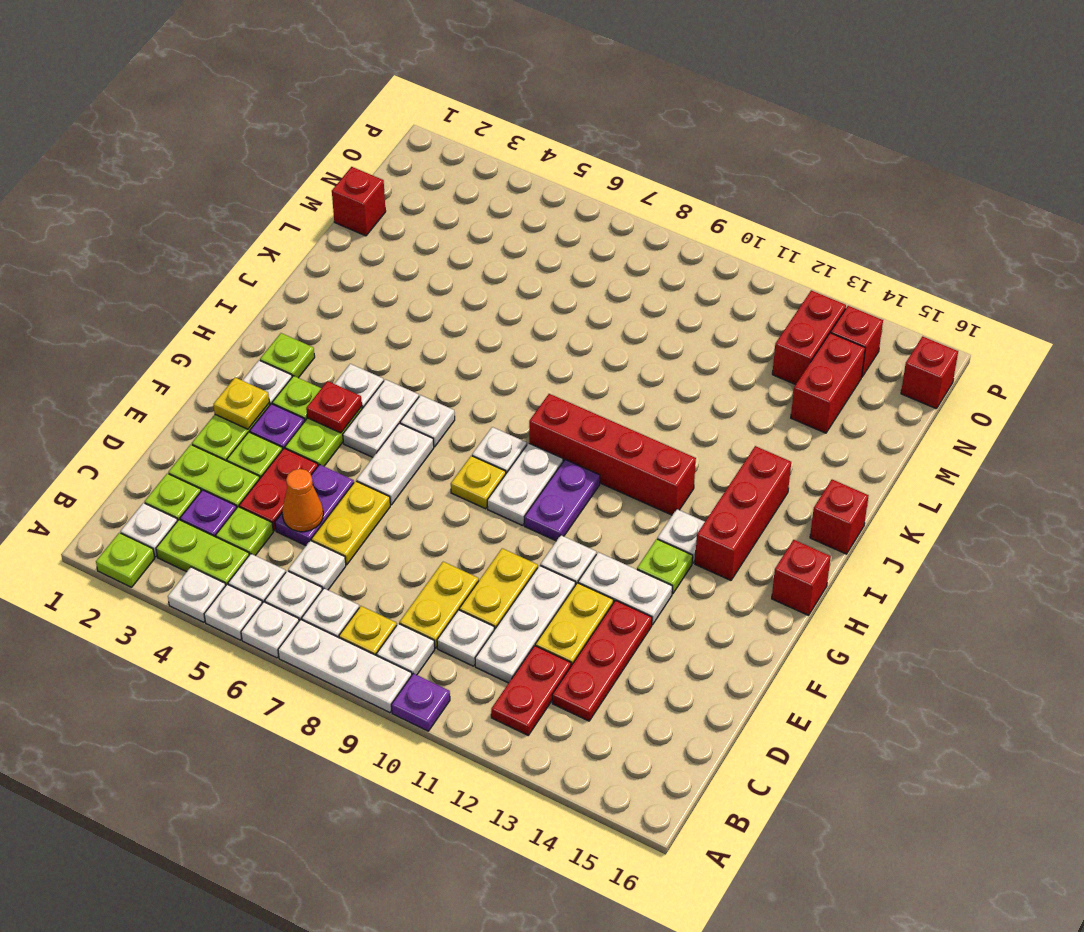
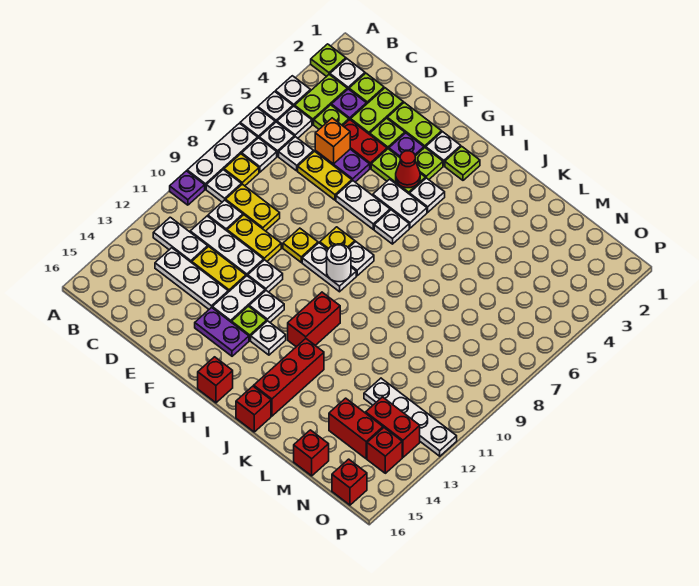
red plate B12:C12 level 1 -> white plate B12:C12 level 1
red plate C13:E13 level 1 -> white plate C13:E13 level 1
orange cone D5 level 2 -> orange brick D5 level 2
yellow plate F2 level 2 -> yellow plate F9 level 1
red plate G4 level 2 -> red cone G4 level 2
purple plate G10:H10 level 1 -> purple plate F14:G14 level 1
none -> white plate G12 level 1
none -> white round brick H9 level 2
red brick H14:J14 level 1 -> red brick J13:J15 level 1
red brick I9:I12 level 1 -> red brick I11:I12 level 1
red brick M1 level 1 -> red brick M16 level 1
none -> white plate M12:P12 level 1

